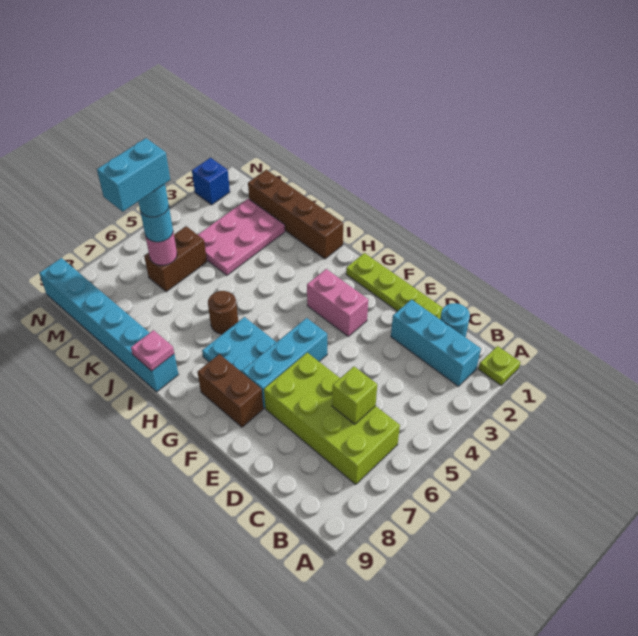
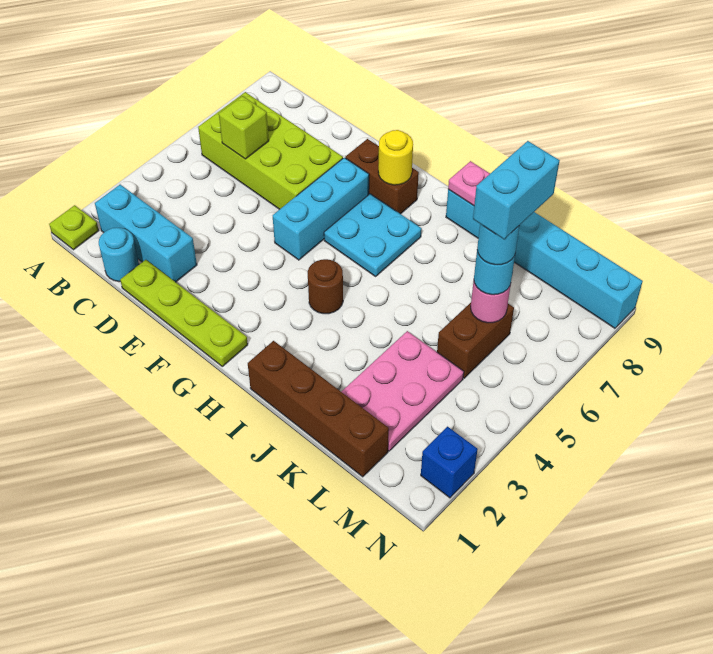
pink brick F3:G3 level 1 -> none
none -> yellow round brick G8 level 2
brown round brick I6 level 1 -> brown round brick H4 level 1

